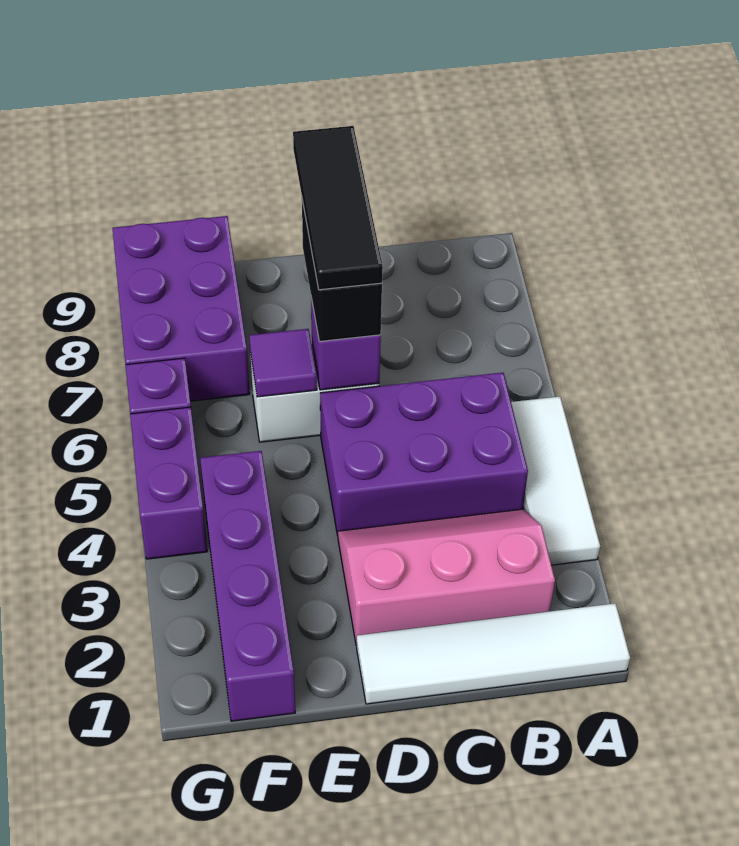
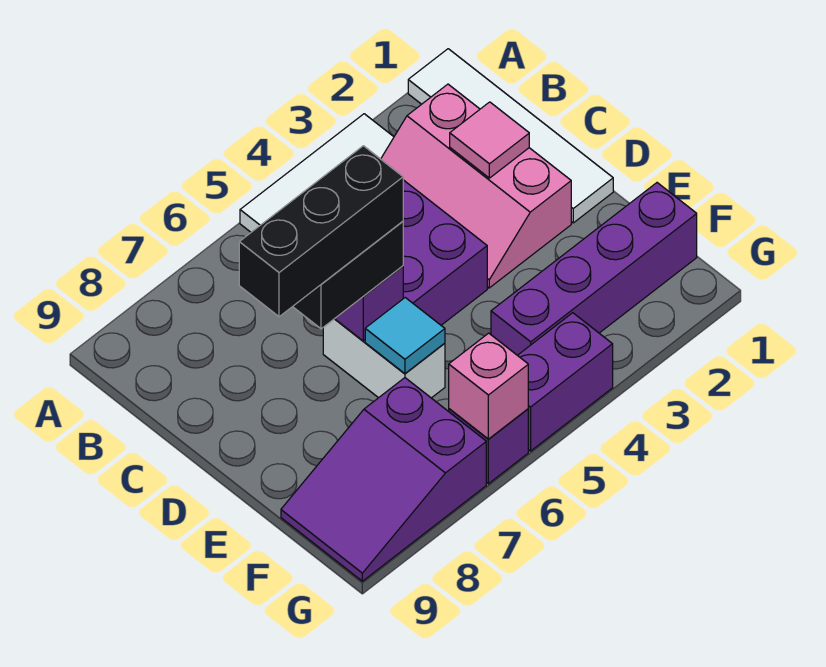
none -> pink tile C2 level 2
black tile D6:D8 level 4 -> black brick D6:D8 level 4
purple tile E6 level 2 -> cyan tile E6 level 2
purple brick F7:G9 level 1 -> purple slope F7:G9 level 1 top 7
none -> pink brick G6 level 2

